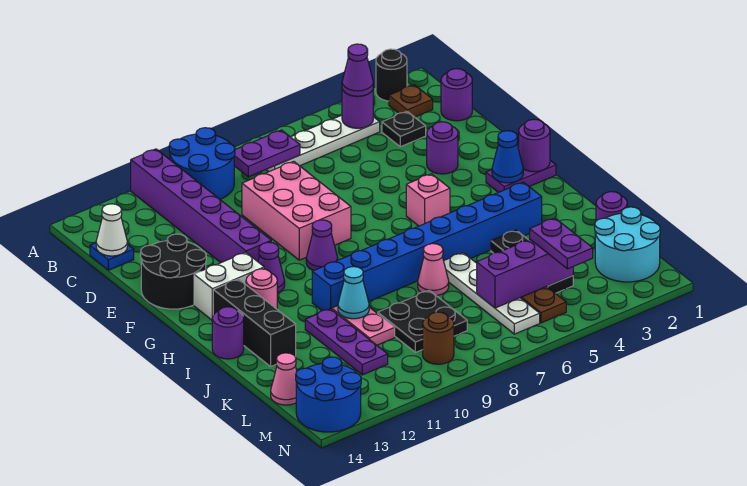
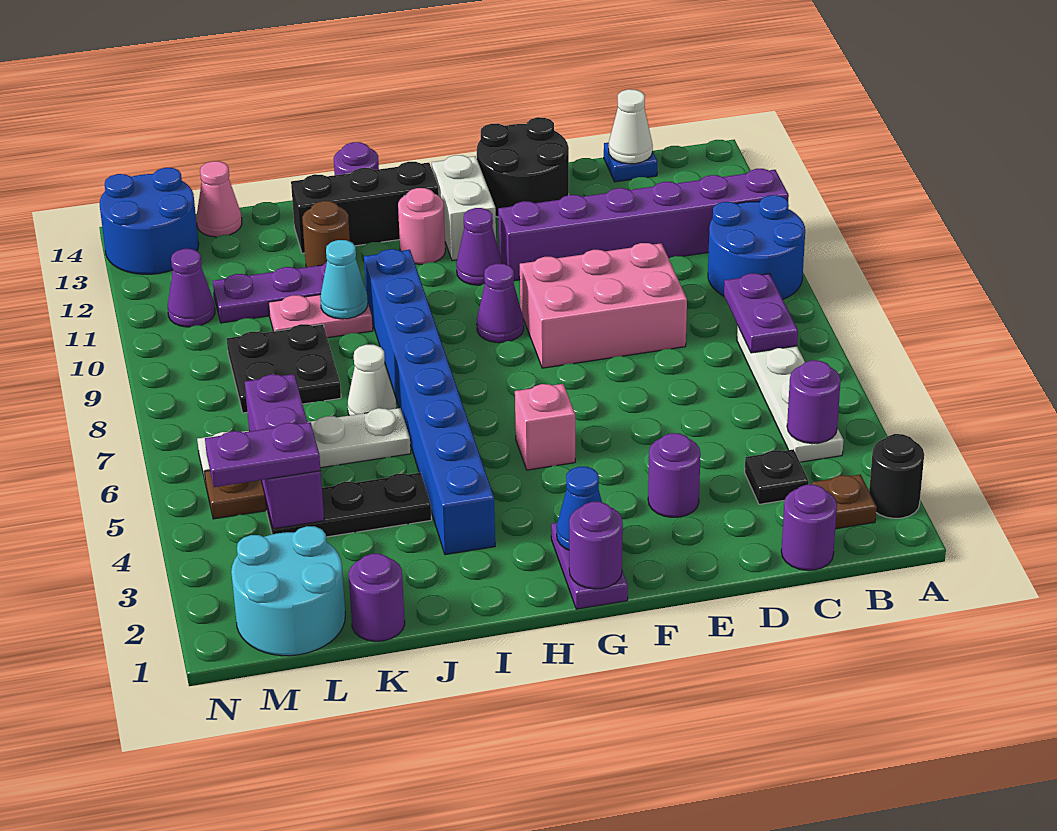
purple cone B4 level 3 -> purple cone M11 level 1
pink cone J7 level 1 -> white cone J7 level 1
brown round brick M9 level 1 -> brown round brick J12 level 1

